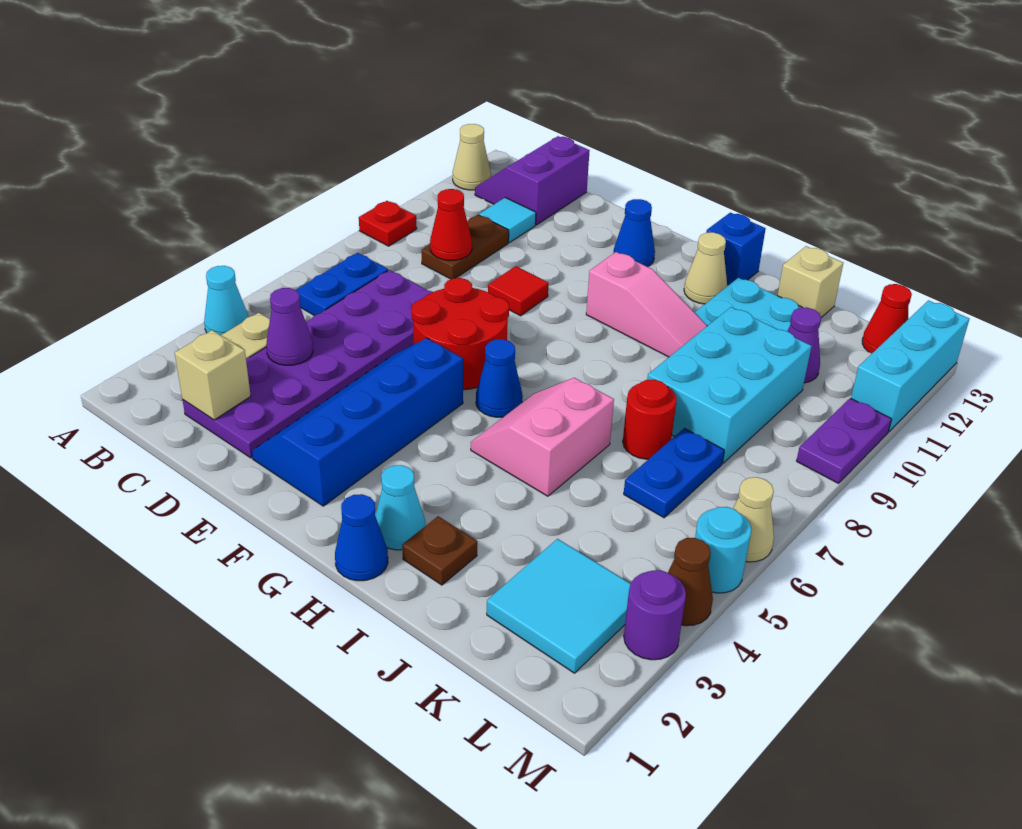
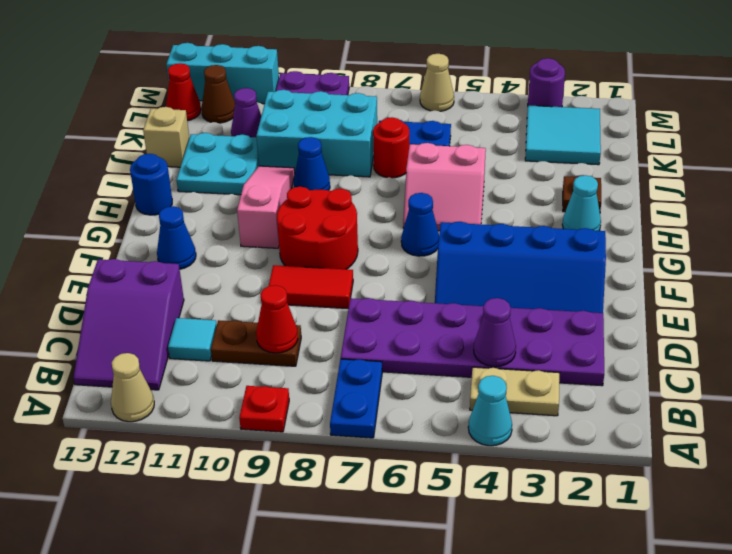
blue plate B6:B7 level 1 -> blue plate A7:B7 level 1
purple slope B12:C13 level 1 top C -> purple slope B12:D13 level 1 top D
tan brick C2 level 2 -> none
red round brick E6:F7 level 1 -> red round brick F8:G9 level 1
red tile E9 level 1 -> red tile E8:E9 level 1
blue cone H1 level 1 -> blue cone I9 level 1
tan cone H12 level 1 -> none
blue brick H13 level 1 -> blue round brick H13 level 1
brown cone M4 level 1 -> brown cone L12 level 1
cyan round brick M5 level 1 -> none

